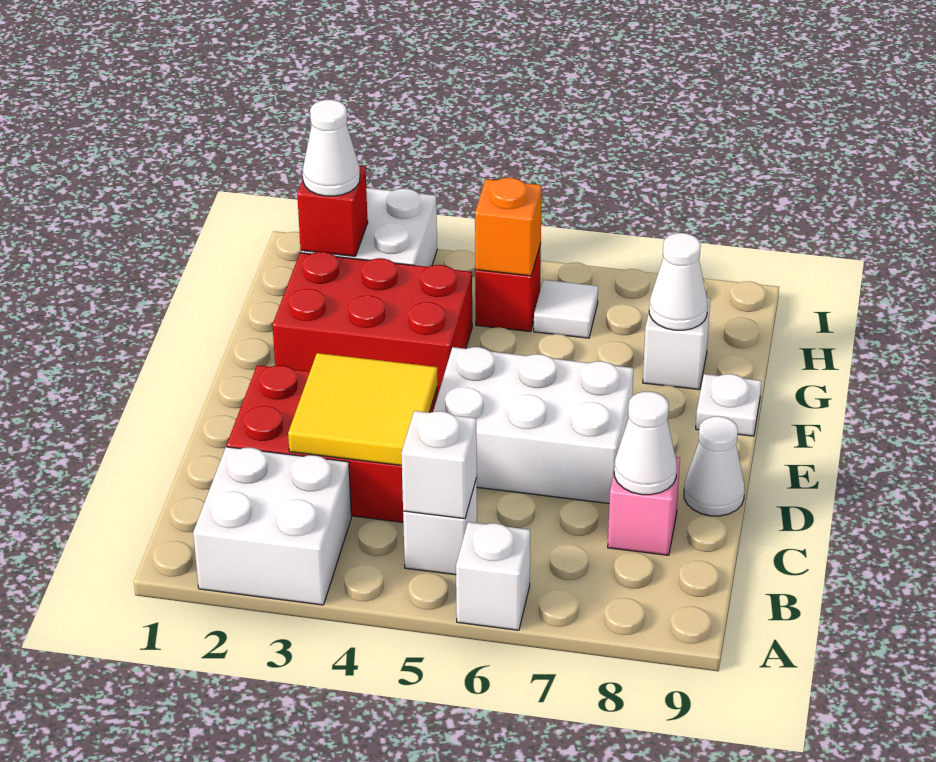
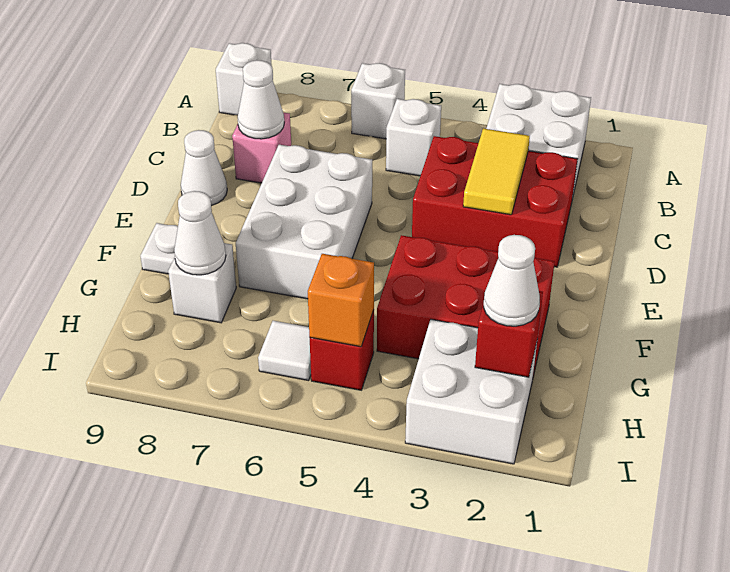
white brick B5 level 2 -> white brick A9 level 1
yellow tile C3:D4 level 2 -> yellow tile C3:D3 level 2
white brick D5:E7 level 1 -> white brick D6:F7 level 1

